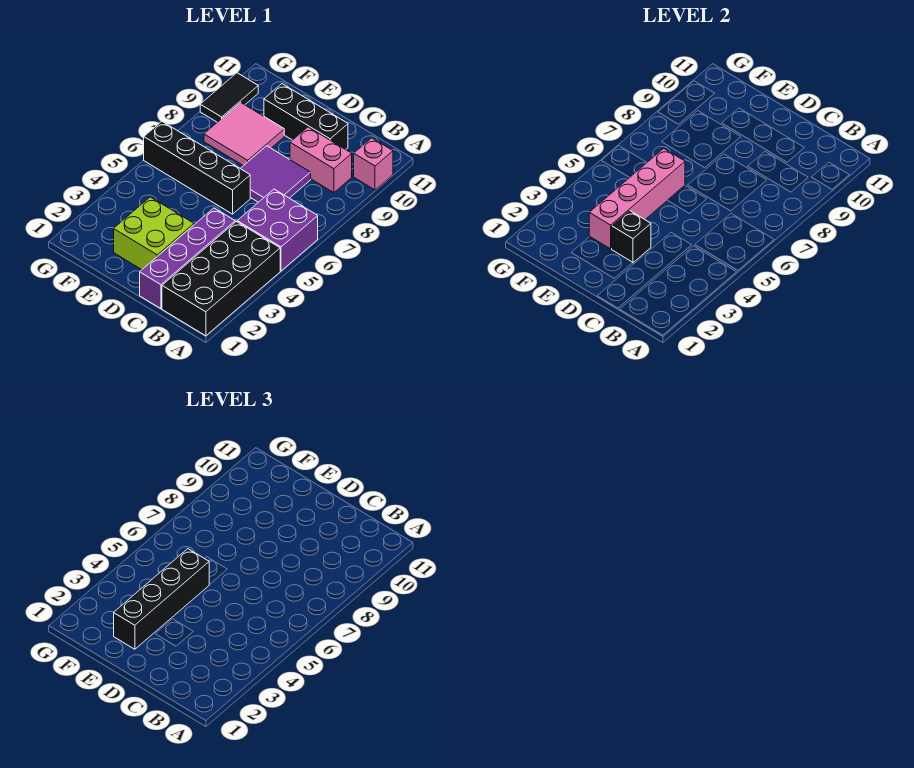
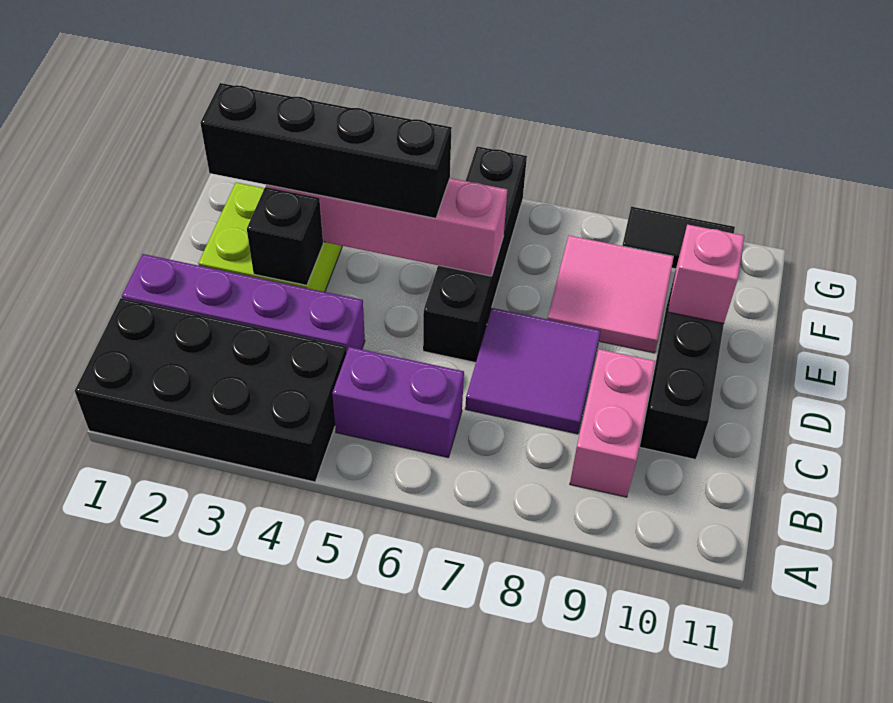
purple brick A5:B6 level 1 -> purple brick B5:B6 level 1
pink brick A10 level 1 -> pink brick E10 level 2

